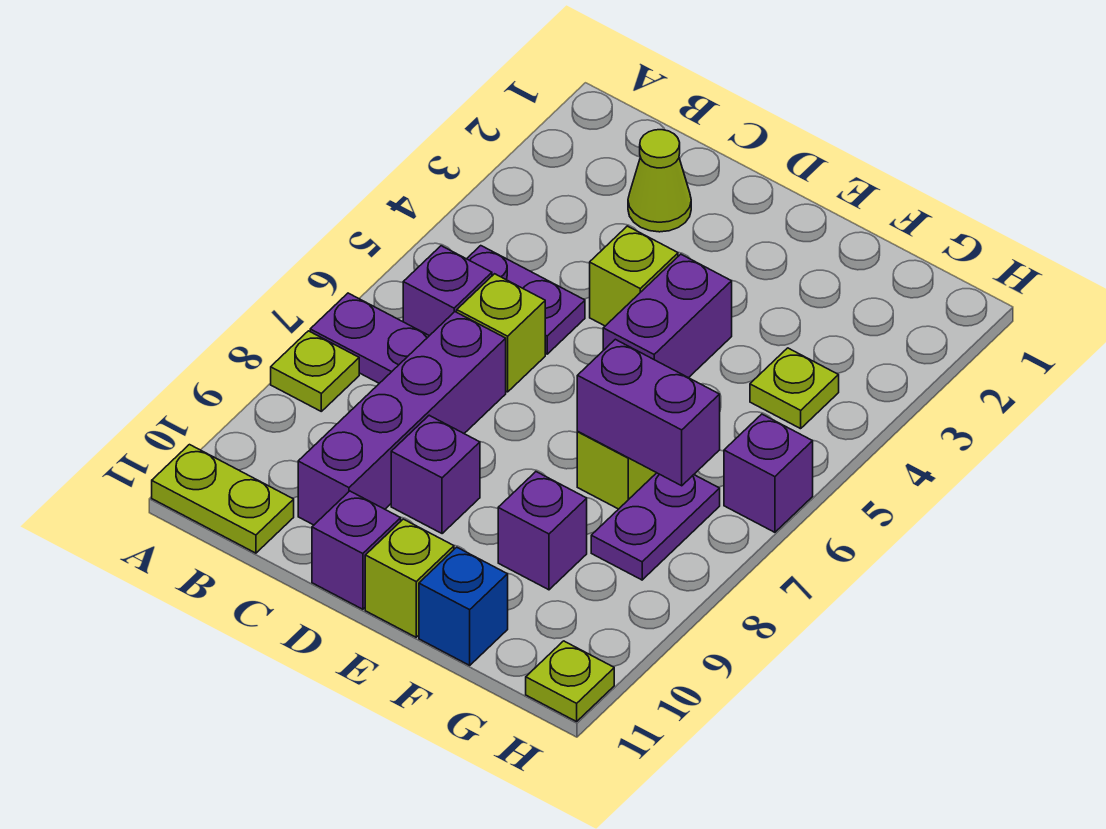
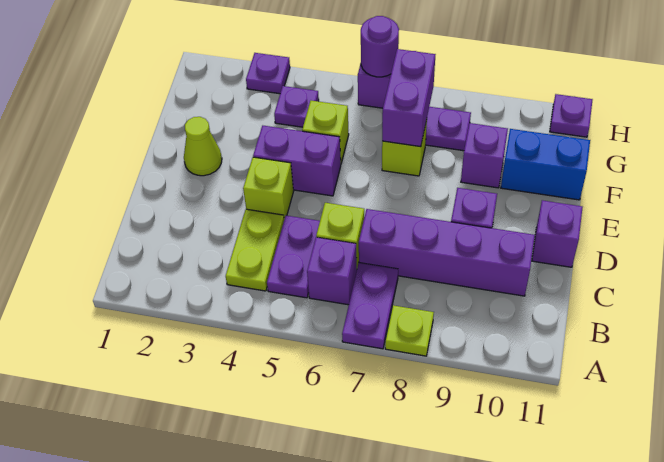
lime plate A11:B11 level 1 -> lime plate B4:C4 level 1
lime cone C2 level 1 -> lime cone E2 level 1
lime brick E11 level 1 -> lime brick F5 level 1
blue brick F11 level 1 -> blue brick F10:F11 level 1
lime plate G4 level 1 -> purple plate G4 level 1
none -> purple plate H3 level 1
none -> purple round brick H6 level 2
lime plate H11 level 1 -> purple plate H11 level 1

